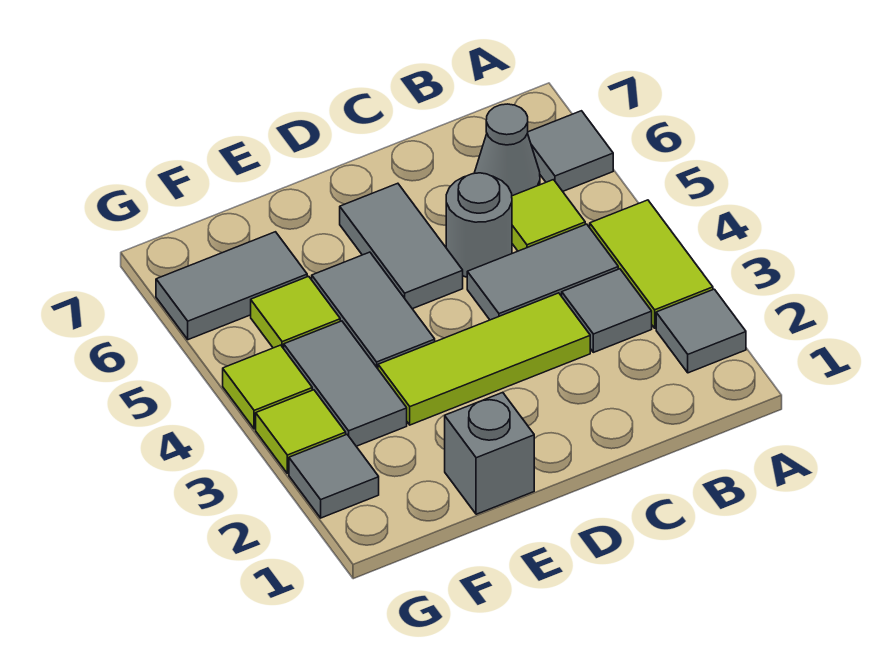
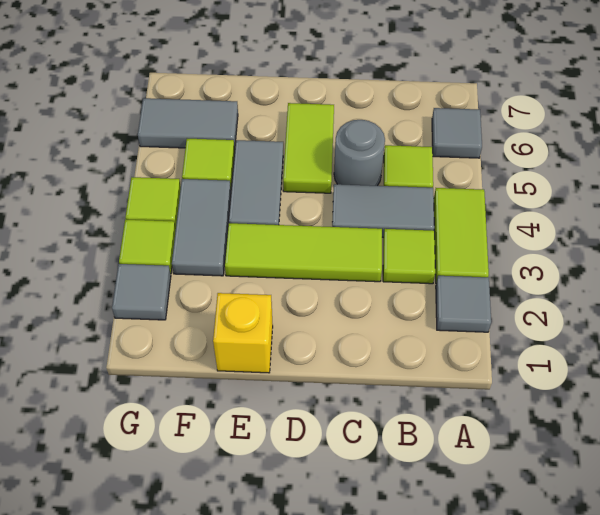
grey tile B3 level 1 -> lime tile B3 level 1
grey cone B6 level 1 -> none
grey tile D5:D6 level 1 -> lime tile D5:D6 level 1
grey brick E1 level 1 -> yellow brick E1 level 1

